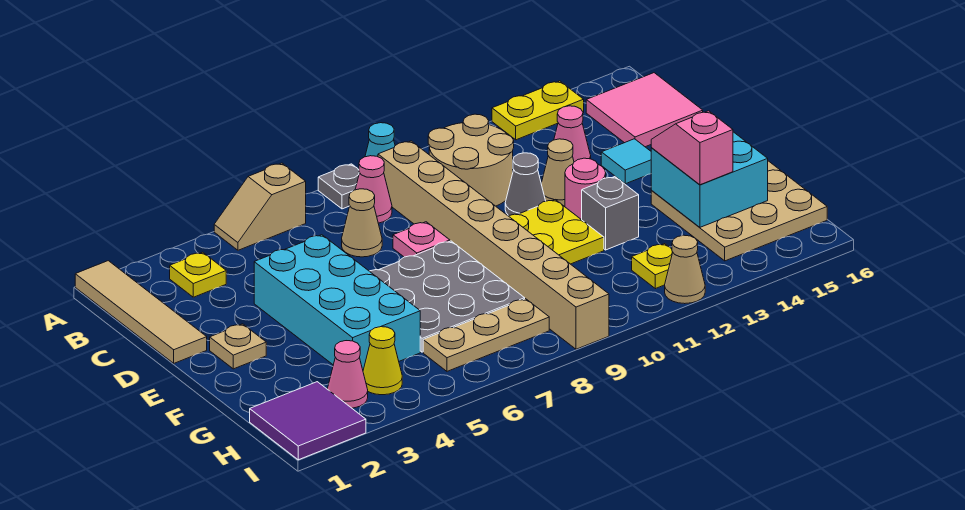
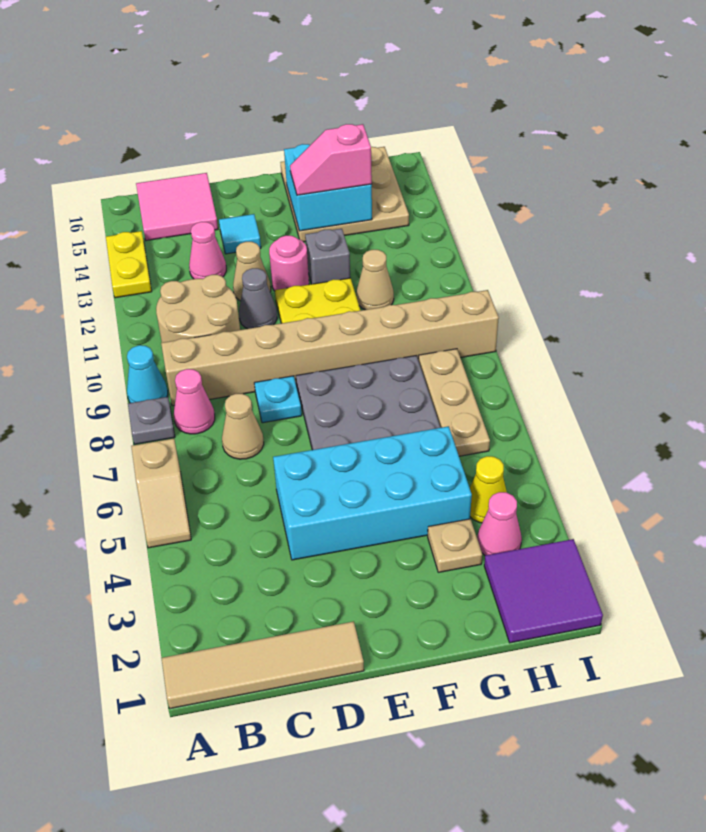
yellow plate B3 level 1 -> none
pink plate D8 level 1 -> cyan plate D8 level 1
tan plate E2 level 1 -> tan plate G3 level 1
yellow plate H12 level 1 -> none
tan cone I12 level 1 -> tan cone G11 level 1

